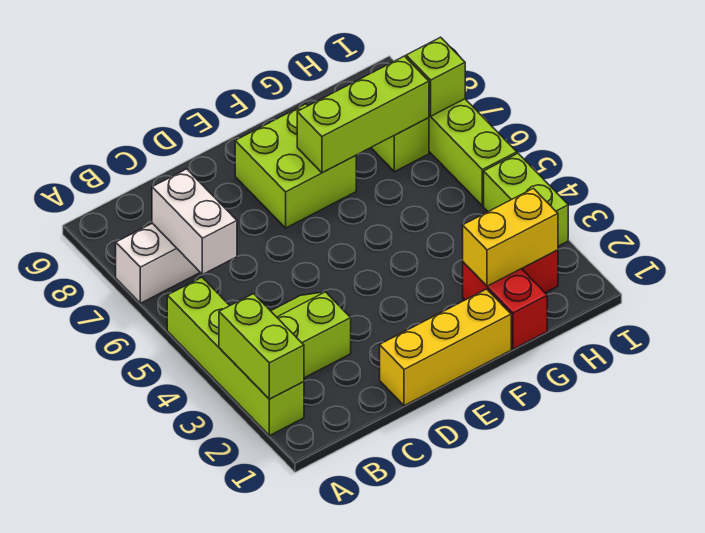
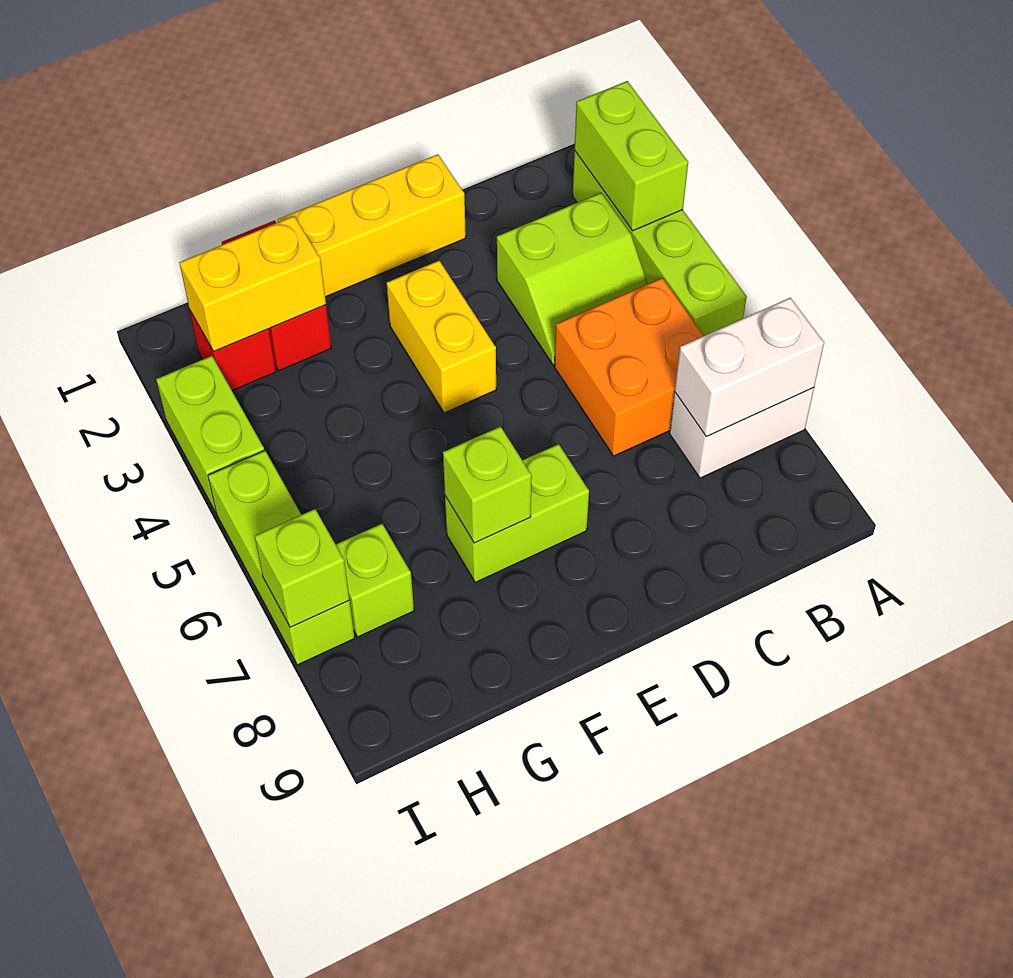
none -> orange brick B5:C6 level 1
white brick B6:B7 level 2 -> white brick A7:B7 level 2
none -> yellow brick E3:E4 level 1
lime brick E7:F8 level 1 -> lime brick E7:F7 level 1
lime brick F7:H7 level 2 -> lime brick F7 level 2

